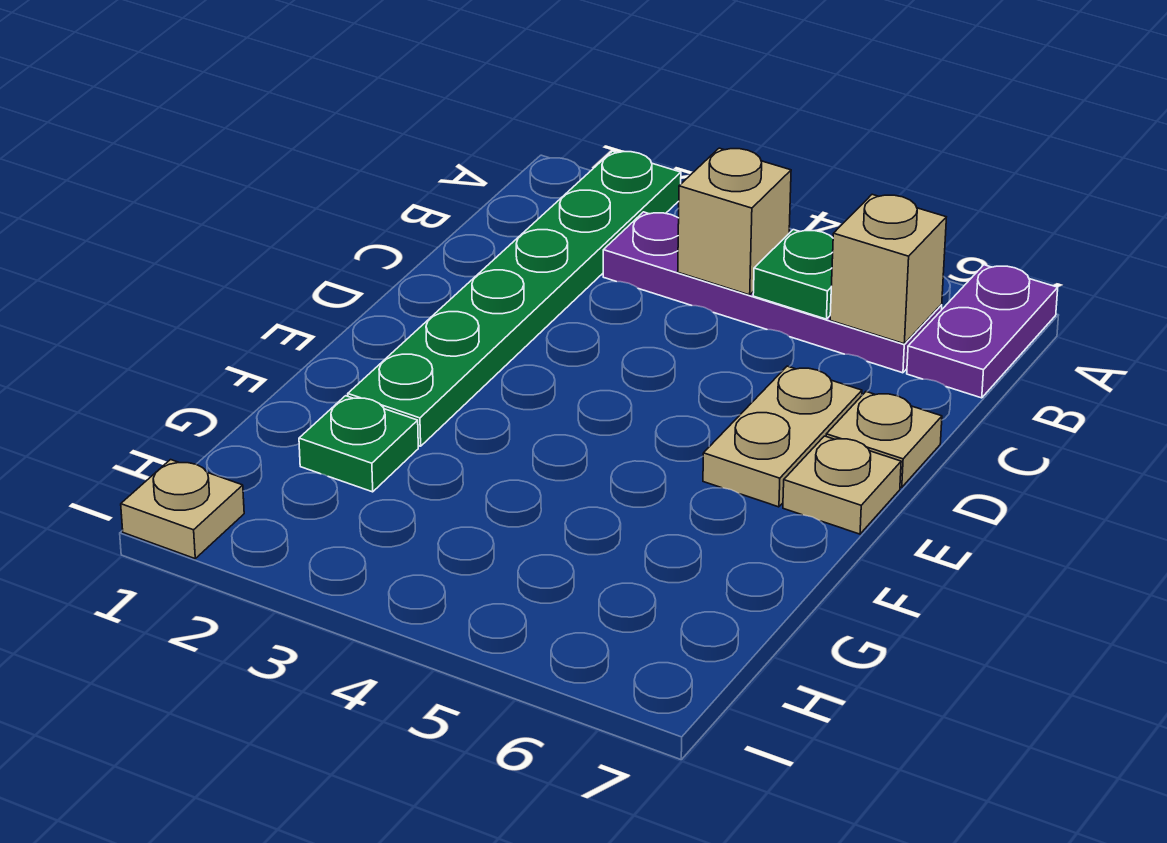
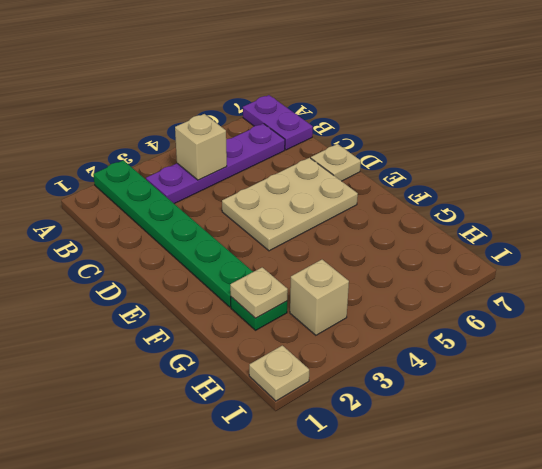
green plate B5 level 2 -> none
tan brick B6 level 2 -> tan brick H3 level 1
tan plate D6:E6 level 1 -> tan plate D4:E6 level 1
tan plate E7 level 1 -> tan plate G2 level 2

